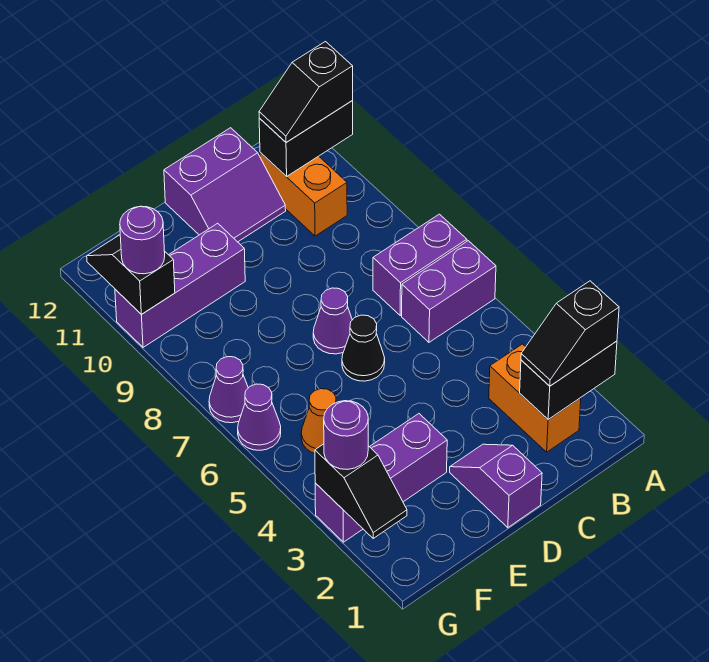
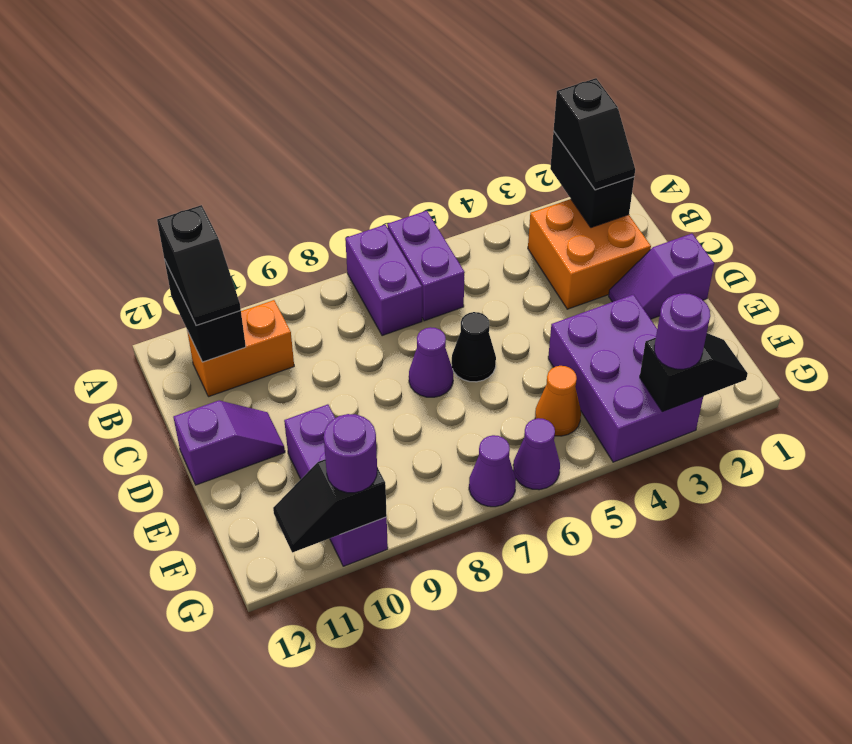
orange brick B2:B3 level 1 -> orange brick B2:C3 level 1
purple slope C11:D12 level 1 top 12 -> purple slope D11:D12 level 1 top 12
purple brick E3:G3 level 1 -> purple brick E3:G4 level 1

